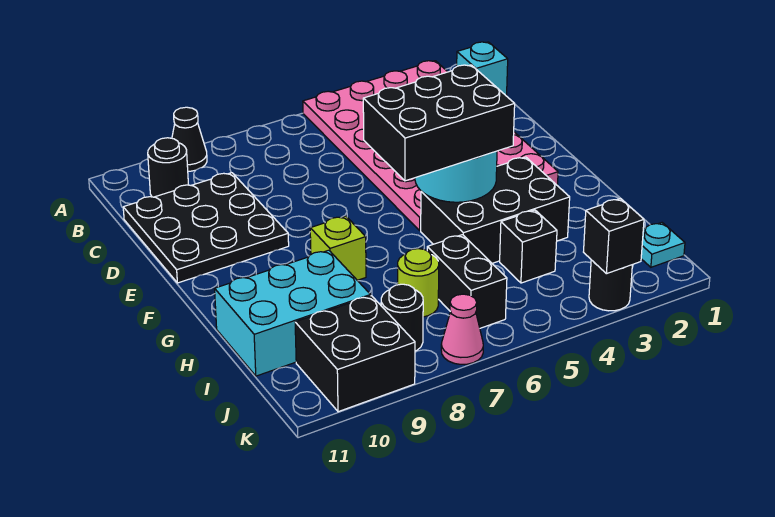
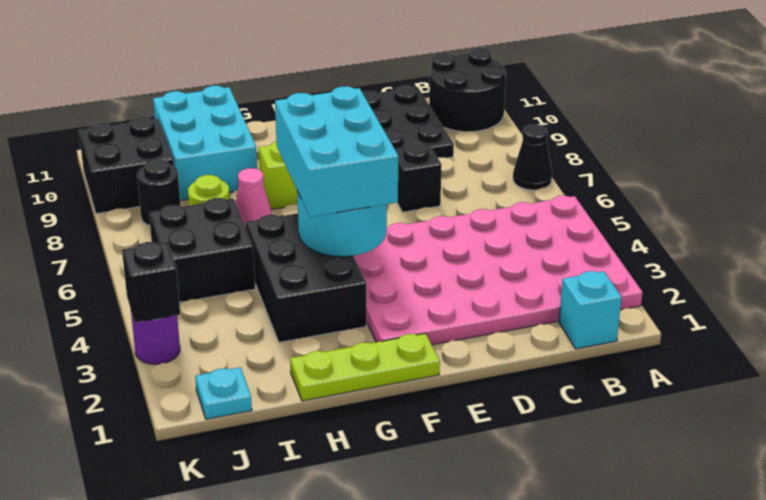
black cone A9 level 1 -> black cone A7 level 1
black round brick B10 level 1 -> black round brick A10:B11 level 1
none -> lime plate F1:H1 level 1
black brick F4:G6 level 3 -> cyan brick F4:G6 level 3
black brick I4 level 1 -> black brick D7 level 1
black brick I6:J6 level 1 -> black brick I5:J6 level 1
black round brick K3 level 1 -> purple round brick K3 level 1
pink cone K7 level 1 -> pink cone H7 level 1

